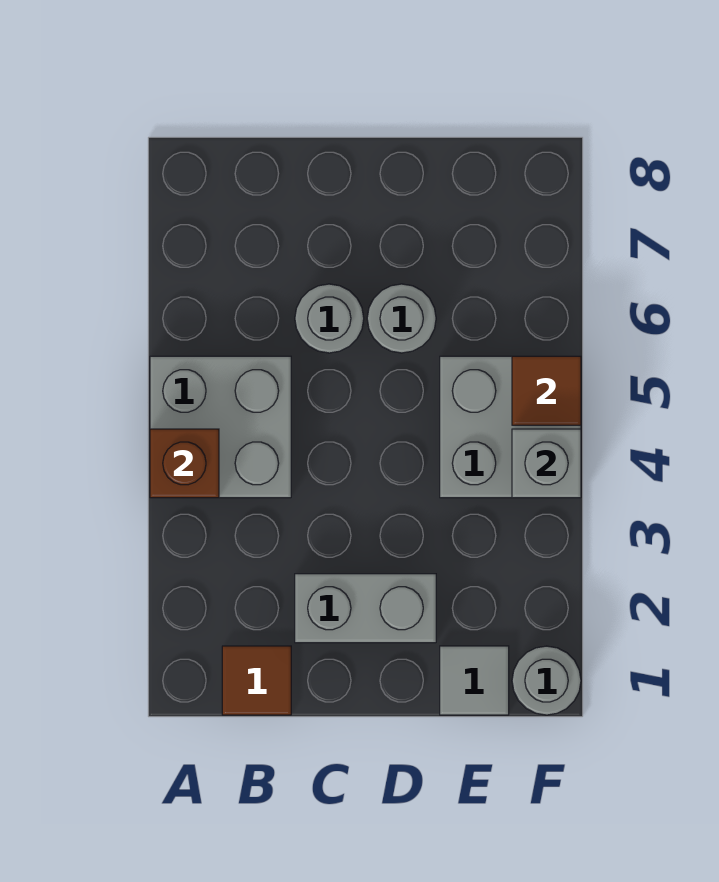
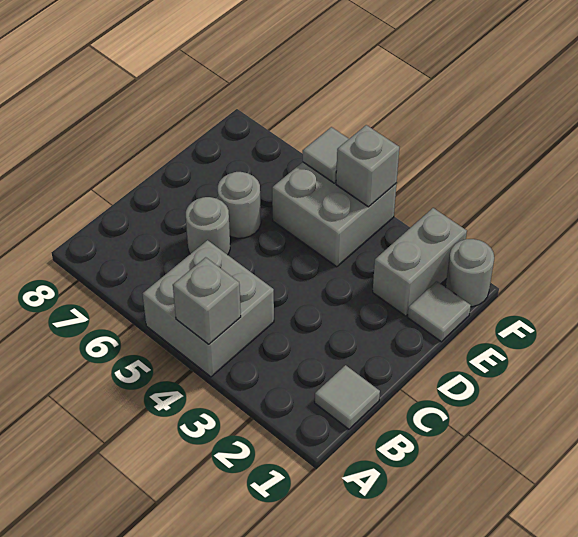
brown brick A4 level 2 -> grey brick A4 level 2
brown tile B1 level 1 -> grey tile B1 level 1
grey brick C2:D2 level 1 -> grey brick E2:F2 level 1
brown tile F5 level 2 -> grey tile F5 level 2

